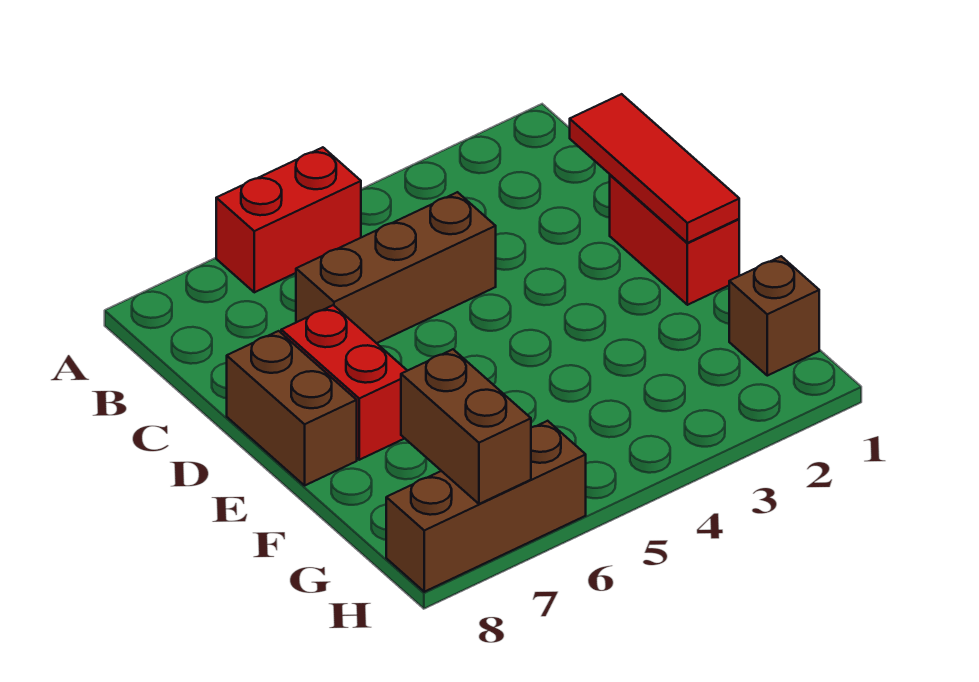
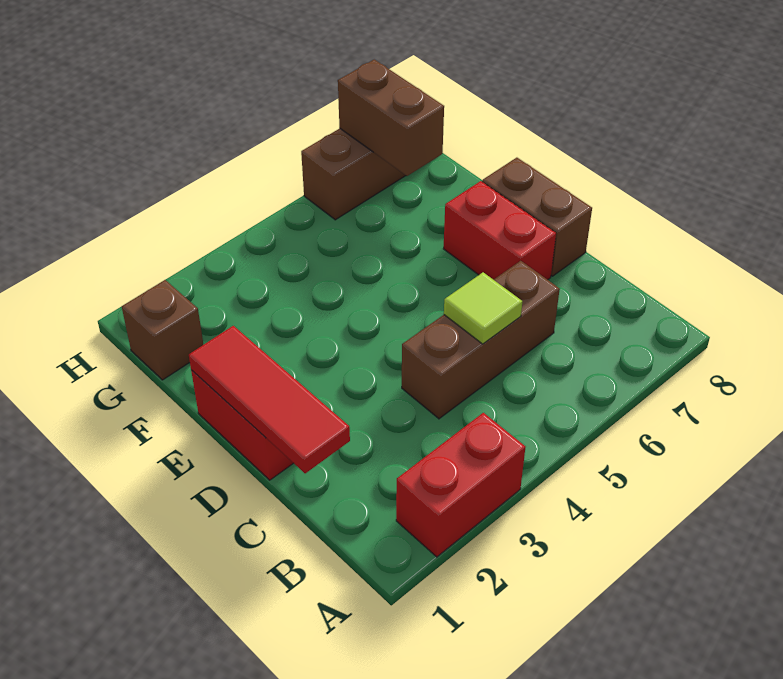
red brick A5:A6 level 1 -> red brick A2:A3 level 1
none -> lime tile C5 level 2

